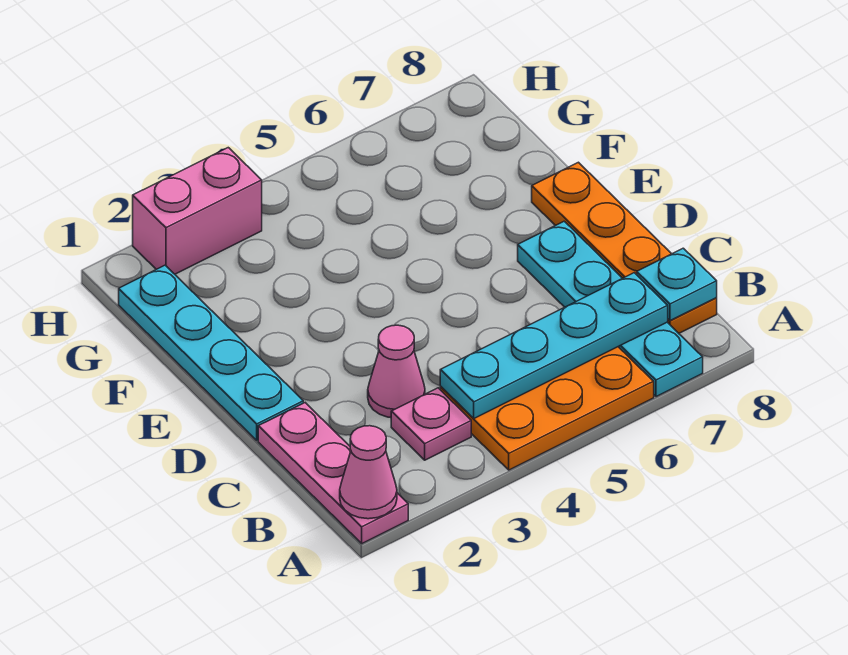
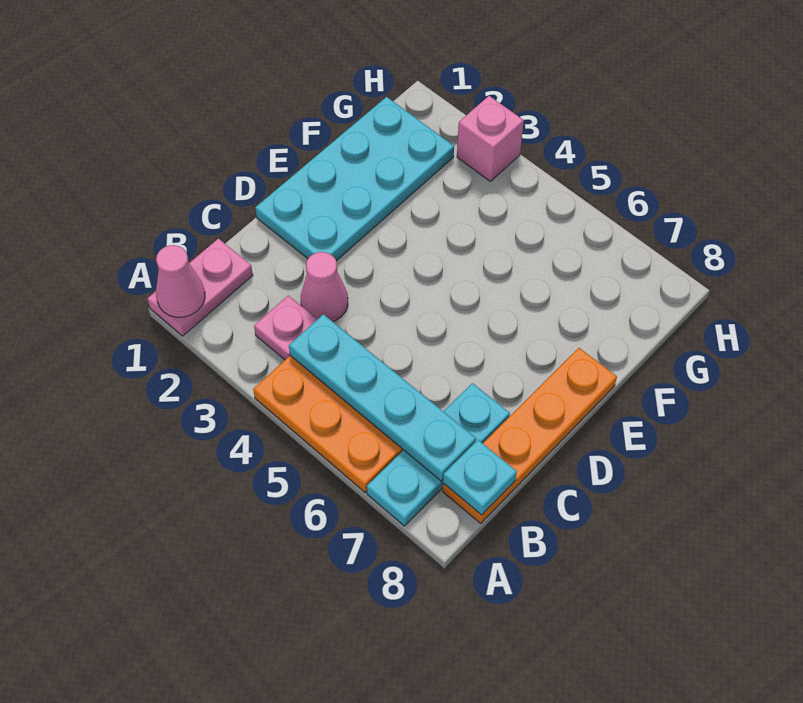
pink plate A1:C1 level 1 -> pink plate A1:B1 level 1
cyan plate A7:D7 level 1 -> cyan plate A7:C7 level 1
cyan plate D1:G1 level 1 -> cyan plate D1:G2 level 1
pink brick H2:H3 level 1 -> pink brick H3 level 1

